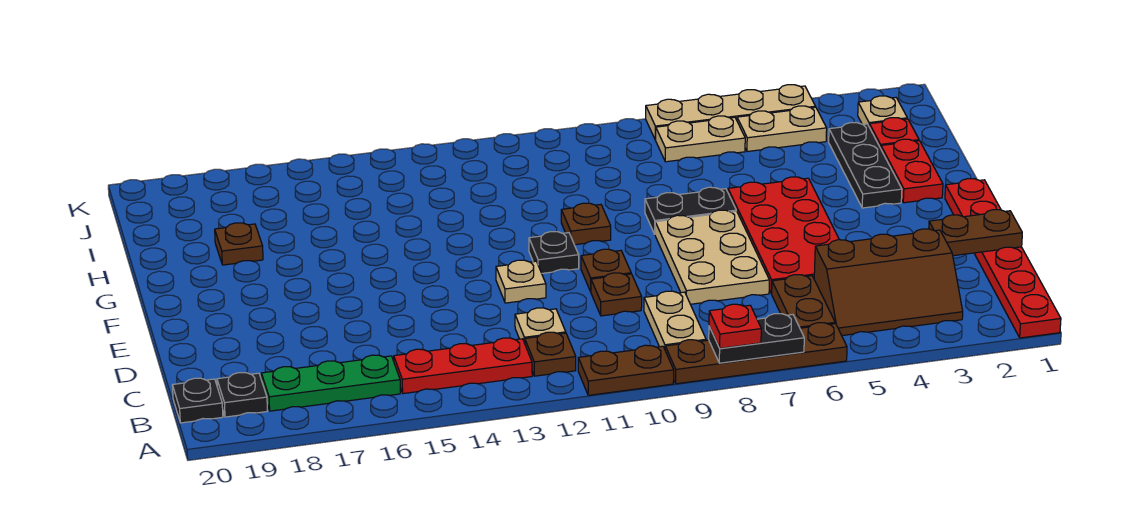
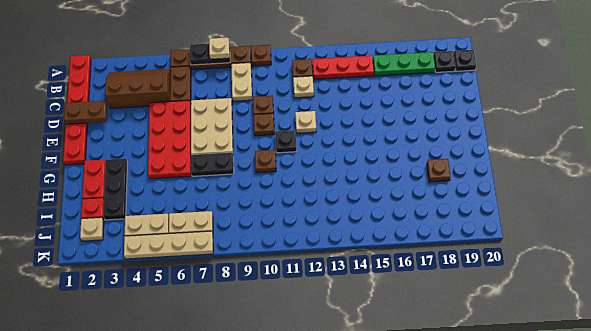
red plate A8 level 3 -> tan plate A8 level 3
brown plate A10:A11 level 1 -> brown plate A10 level 1

